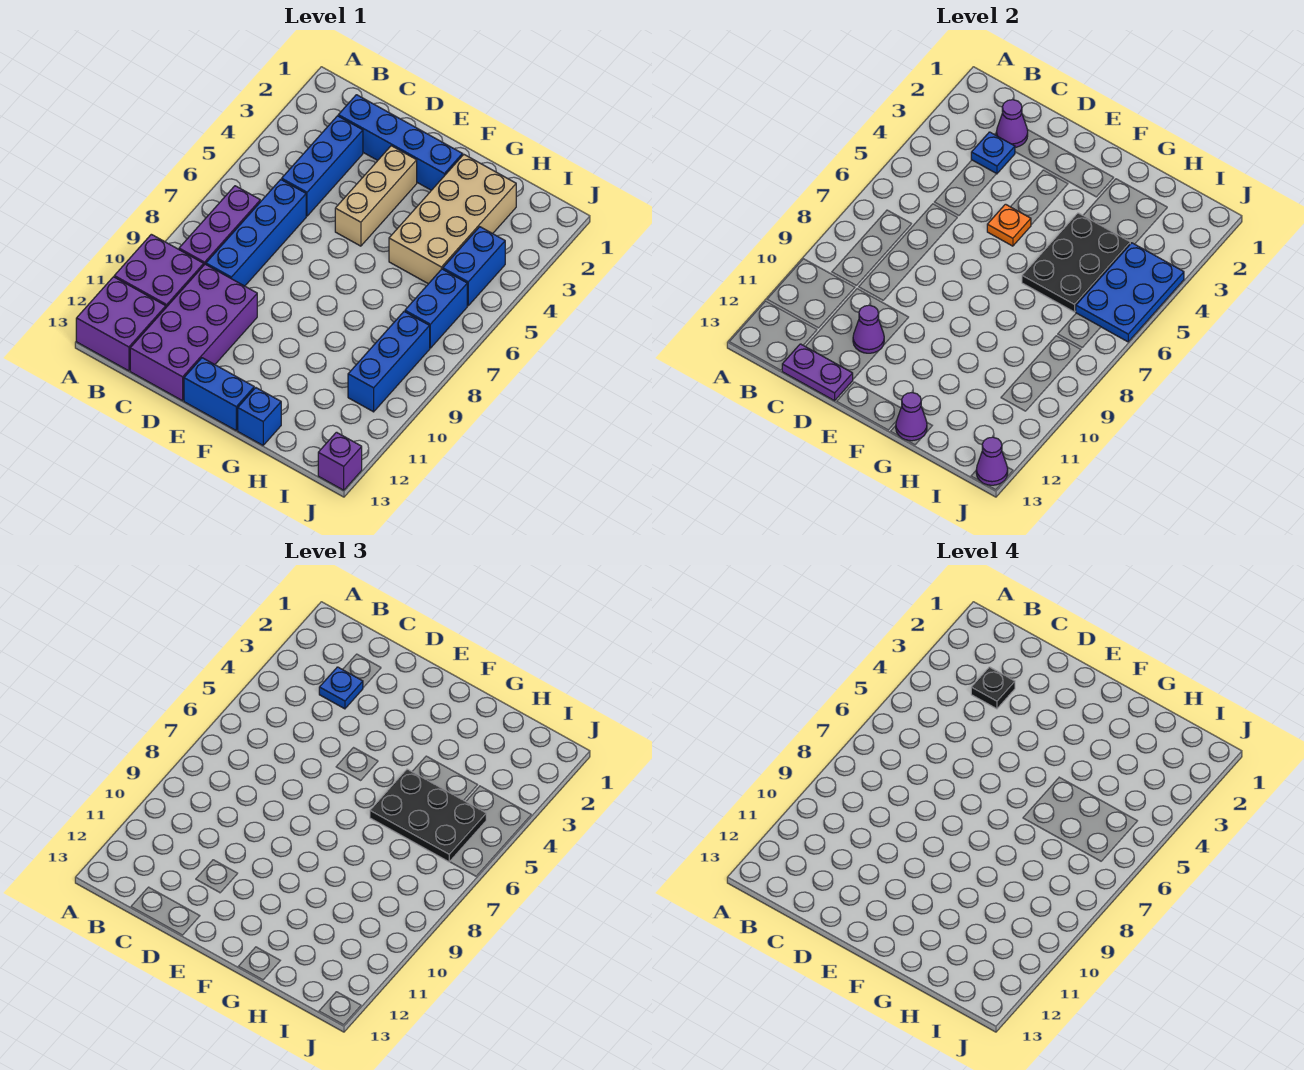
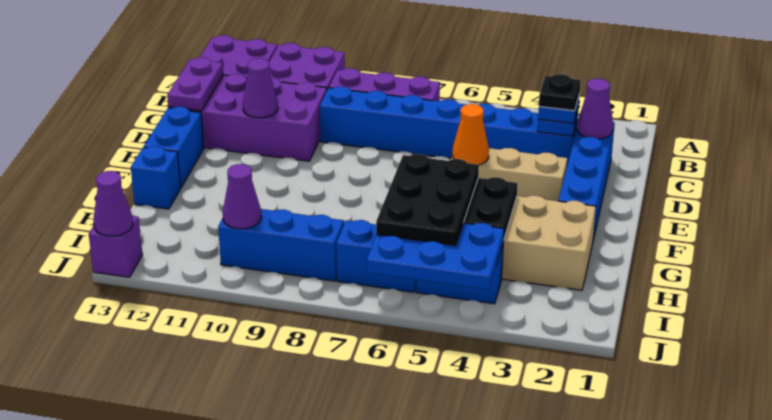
orange plate E5 level 2 -> orange cone E5 level 2
purple cone G13 level 2 -> purple cone I10 level 2

